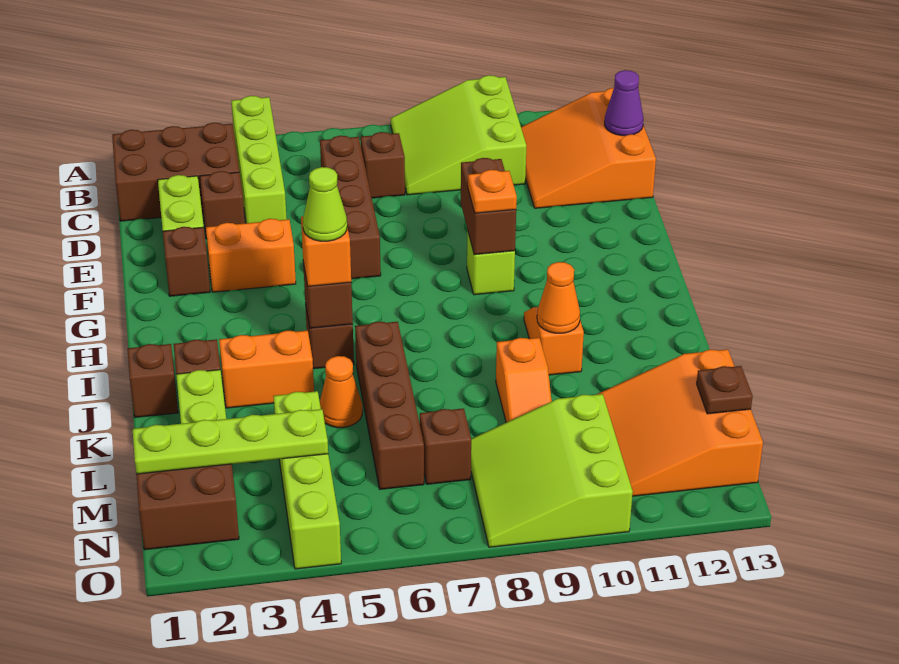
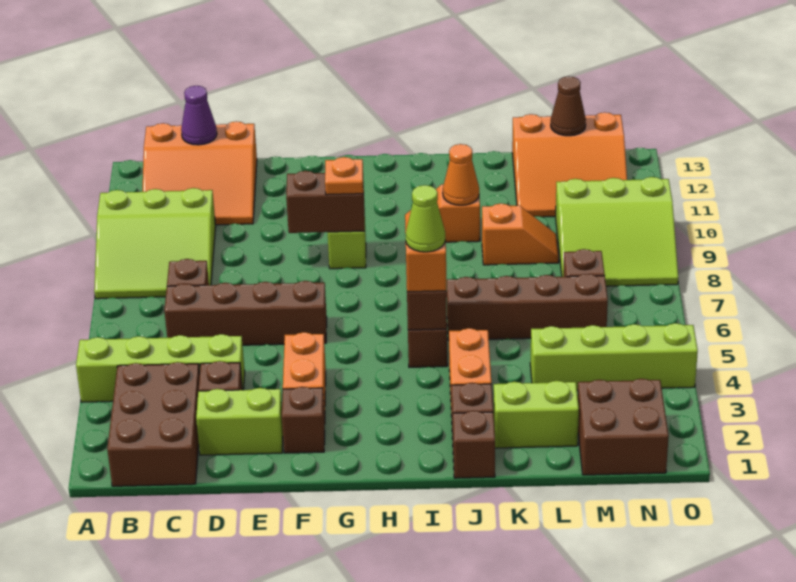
orange cone K5 level 1 -> none
lime plate M1:M4 level 2 -> none
brown plate M13 level 2 -> brown cone M13 level 2

